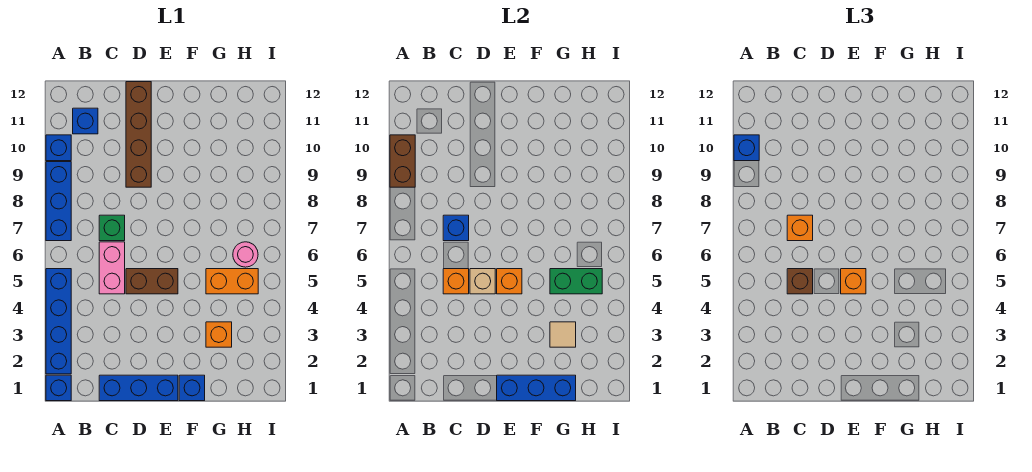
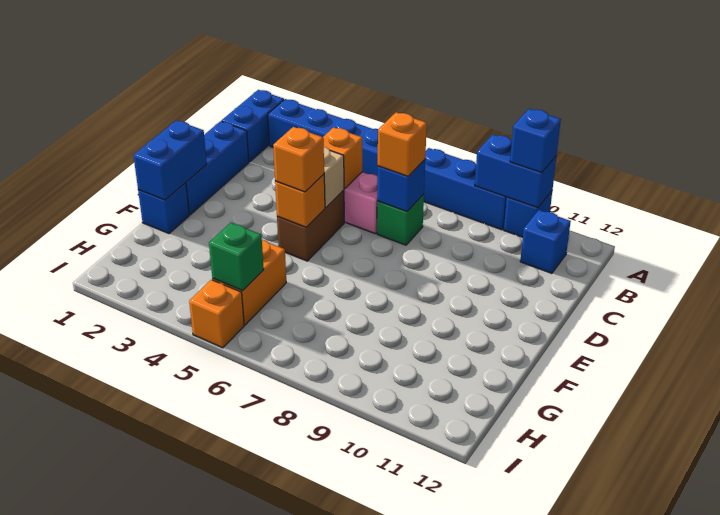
blue brick A1 level 1 -> blue brick A1:B1 level 1
brown brick A9:A10 level 2 -> blue brick A9:A10 level 2
brown brick C5 level 3 -> none
brown brick D9:D12 level 1 -> none
blue brick E1:G1 level 2 -> blue brick E1:F1 level 2
orange brick G3 level 1 -> orange brick I5 level 1
tan tile G3 level 2 -> none
green brick G5:H5 level 2 -> green brick H5 level 2
pink round brick H6 level 1 -> none

